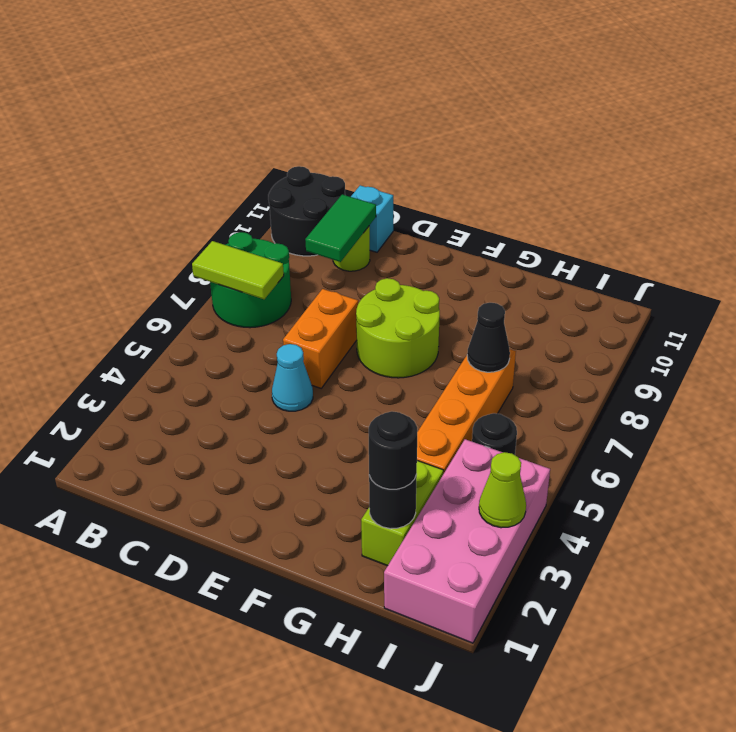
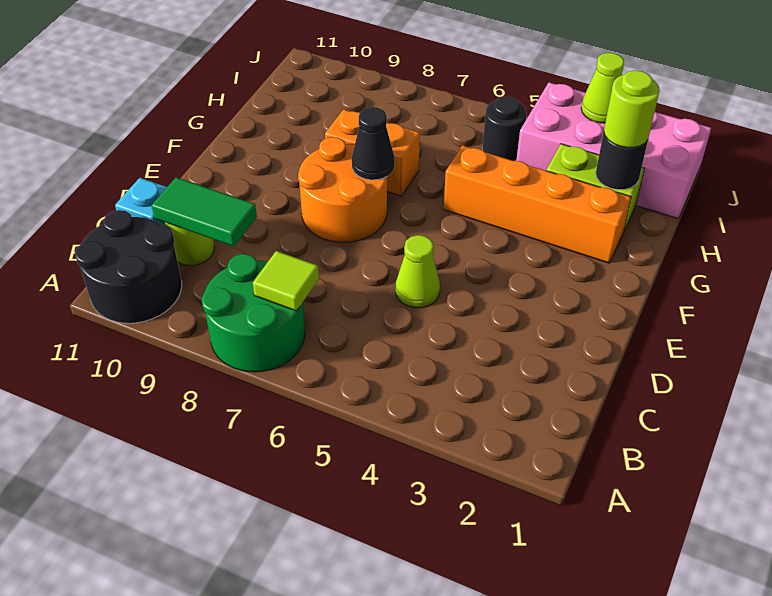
lime tile A7:B7 level 2 -> lime tile B7 level 2
cyan cone D5 level 1 -> lime cone D5 level 1
orange brick D6:D7 level 1 -> orange brick G7:G8 level 1
lime round brick E7:F8 level 1 -> orange round brick E7:F8 level 1
black round brick H2 level 3 -> lime round brick H2 level 3
orange brick H4:H7 level 1 -> orange brick G2:G5 level 1
black cone H7 level 2 -> black cone F7 level 2

